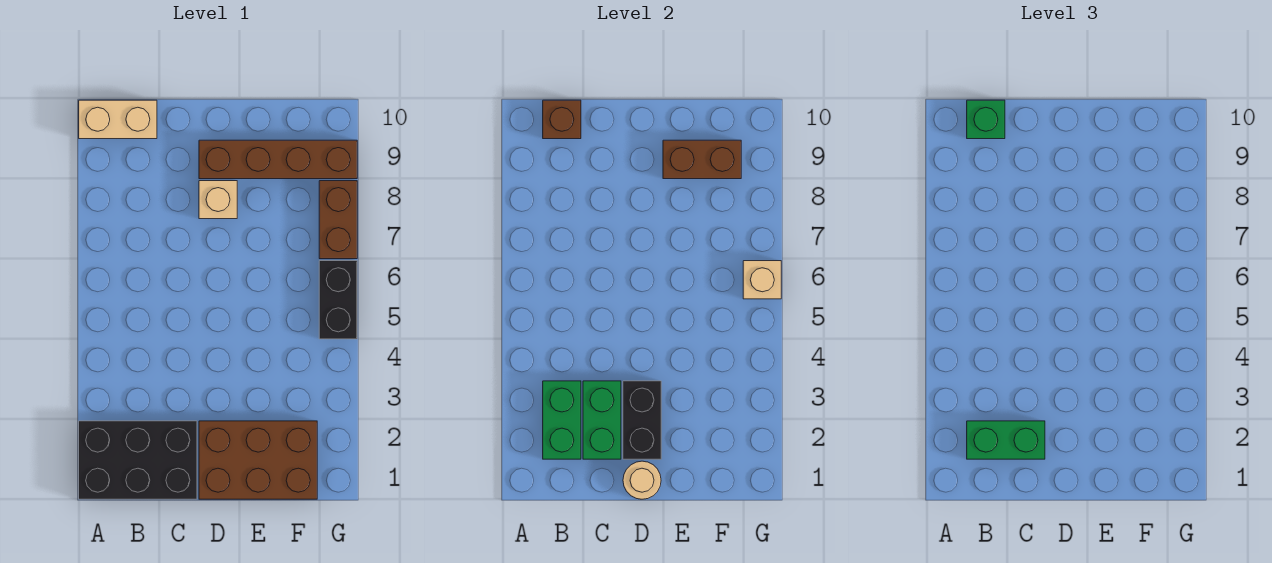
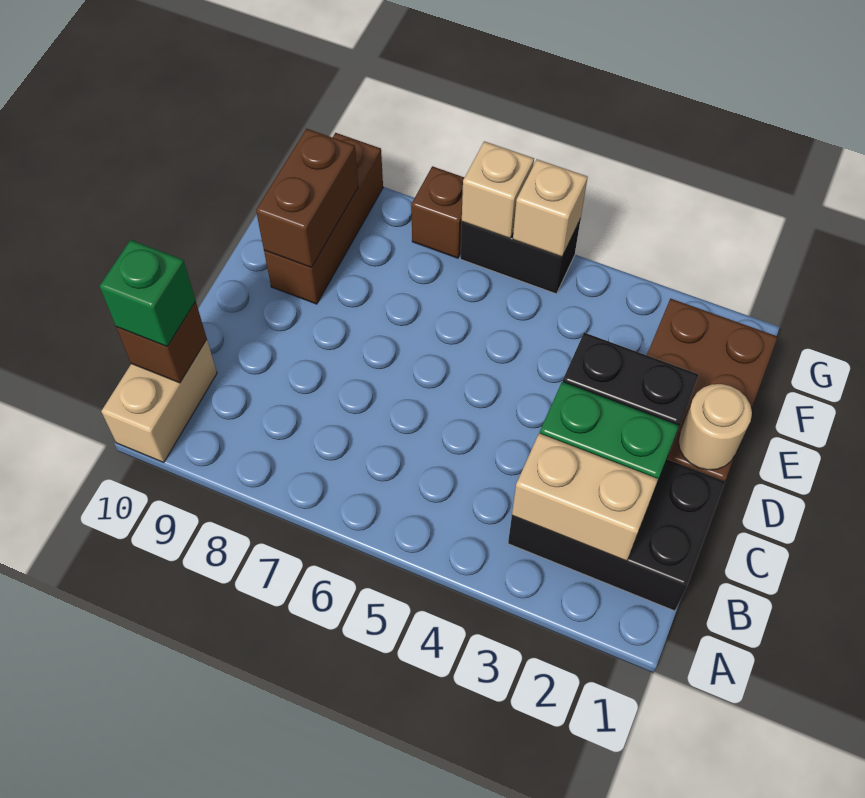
black brick A1:C2 level 1 -> black brick B1:C3 level 1
green brick B2:B3 level 2 -> tan brick B2:B3 level 2
green brick B2:C2 level 3 -> none
tan brick D8 level 1 -> tan brick G5 level 2
brown brick D9:G9 level 1 -> brown brick E9:G9 level 1
brown brick G7:G8 level 1 -> brown brick G7 level 1

